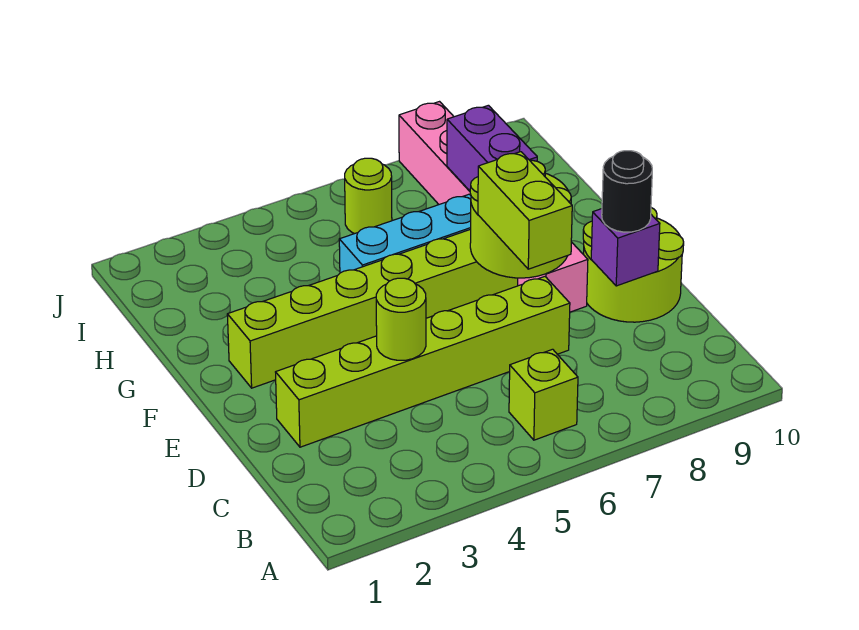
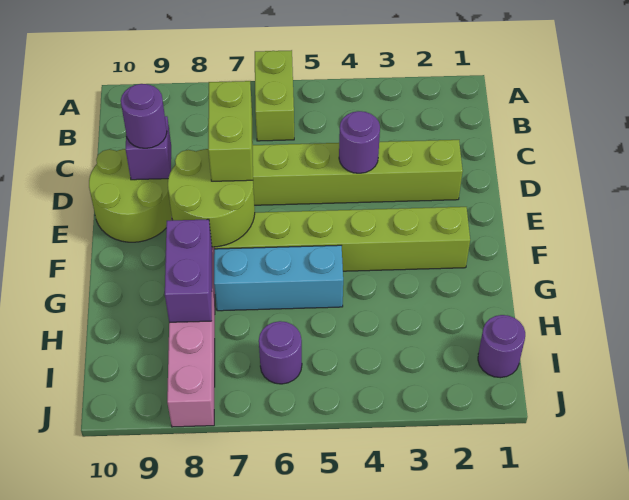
lime brick B6 level 1 -> lime brick A6:B6 level 1
lime round brick D4 level 2 -> purple round brick D4 level 2
black round brick D9 level 3 -> purple round brick D9 level 3
none -> purple round brick I1 level 1
lime round brick I6 level 1 -> purple round brick I6 level 1

